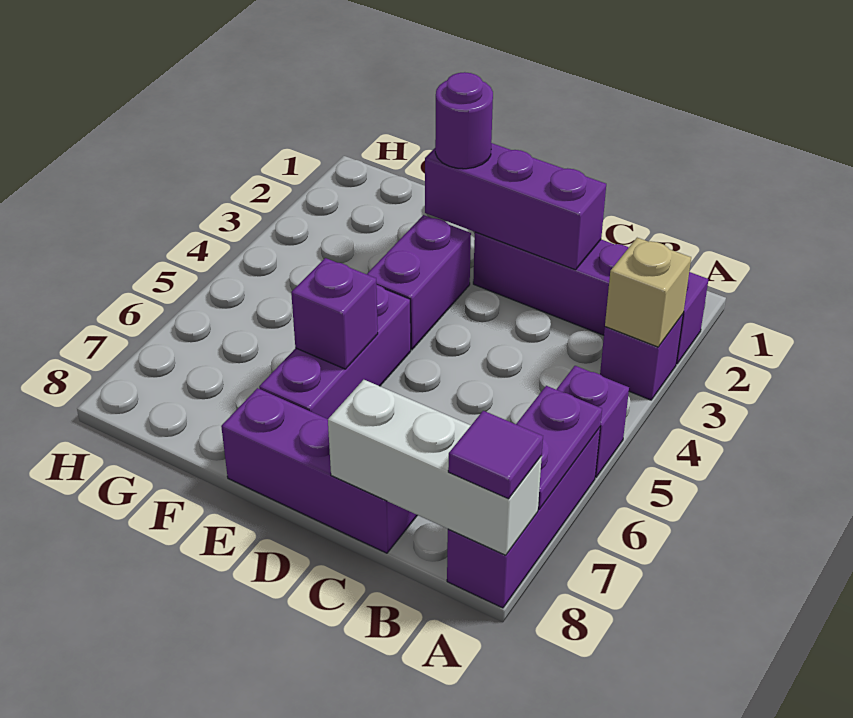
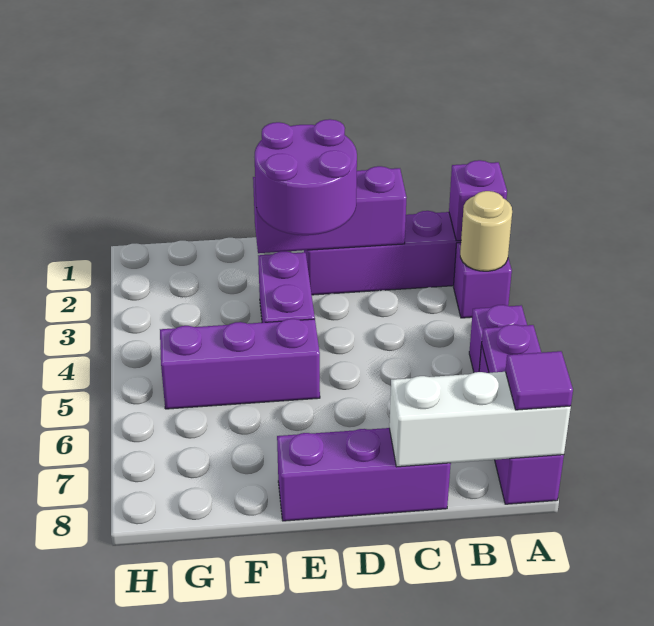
tan brick A3 level 2 -> tan round brick A3 level 2
purple round brick E2 level 3 -> purple round brick D2:E3 level 3
purple brick E5:E7 level 1 -> purple brick E5:G5 level 1
purple brick E6 level 2 -> purple brick A2 level 2

